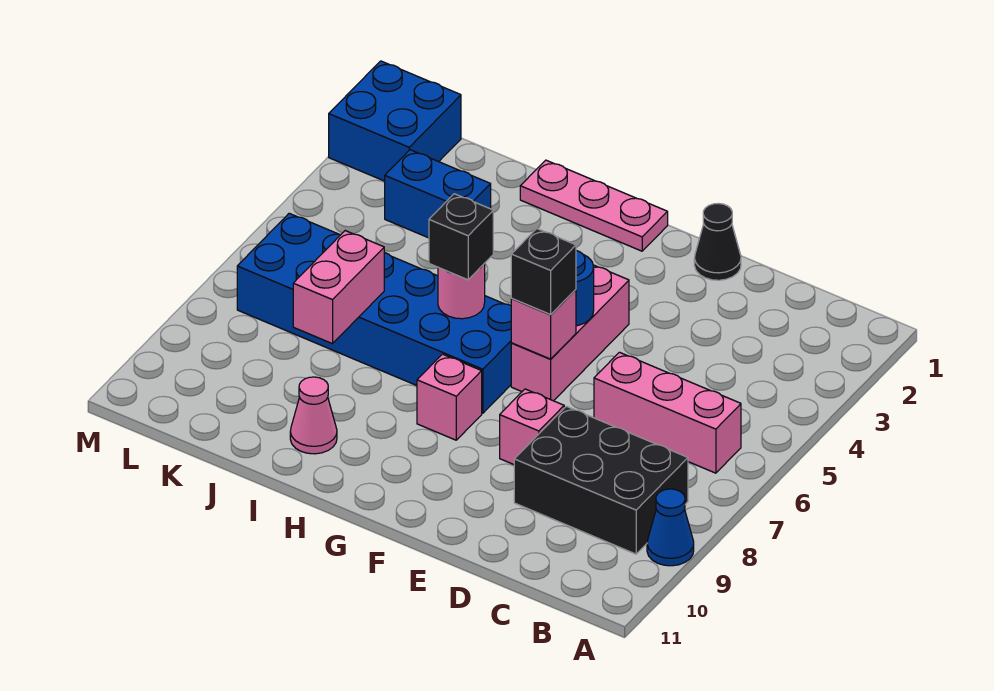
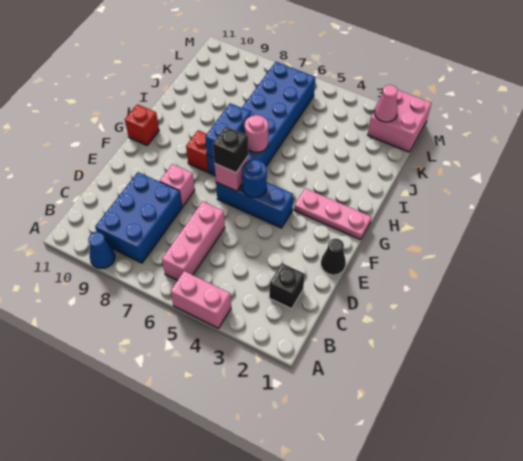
black brick B8:D9 level 1 -> blue brick B8:D9 level 1
pink brick F4:F6 level 1 -> blue brick F4:F6 level 1
pink plate G1:I1 level 1 -> pink plate G1:G3 level 1
pink brick G8 level 1 -> red brick G8 level 1
none -> red brick G11 level 1
black brick H6 level 3 -> black brick C2 level 1
pink cone I10 level 1 -> pink cone L2 level 2
blue brick J3:K3 level 1 -> blue brick G7:H7 level 2
pink brick J7:J8 level 2 -> pink brick A4:A5 level 1
blue brick L1:M2 level 1 -> pink brick L1:M2 level 1

